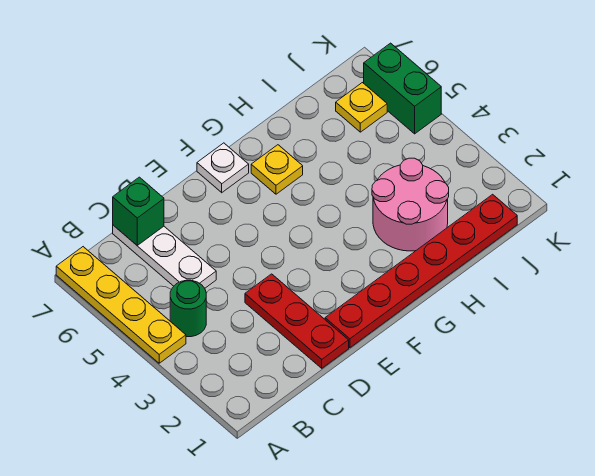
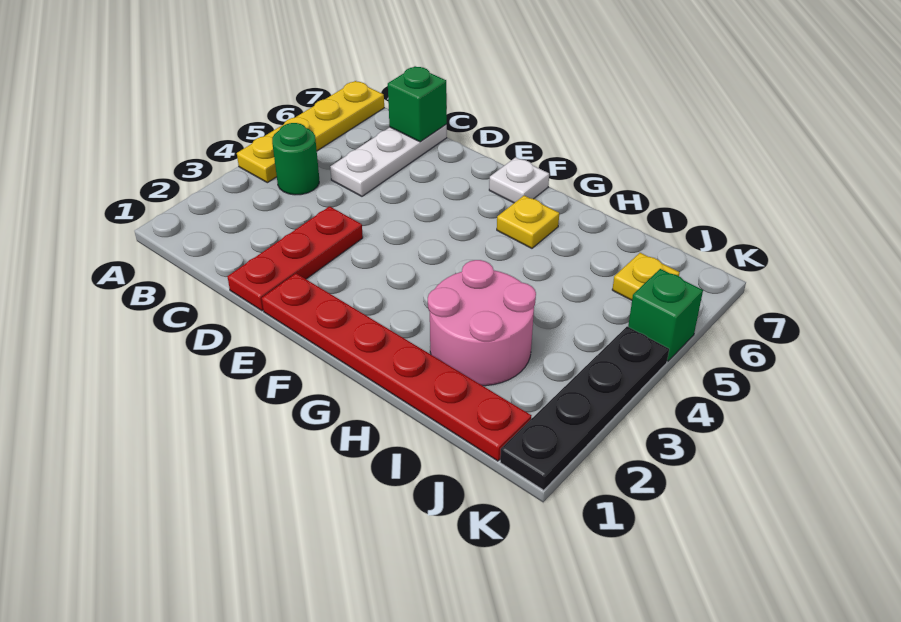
none -> black plate K1:K4 level 1
green brick K5:K6 level 1 -> green brick K5 level 1

